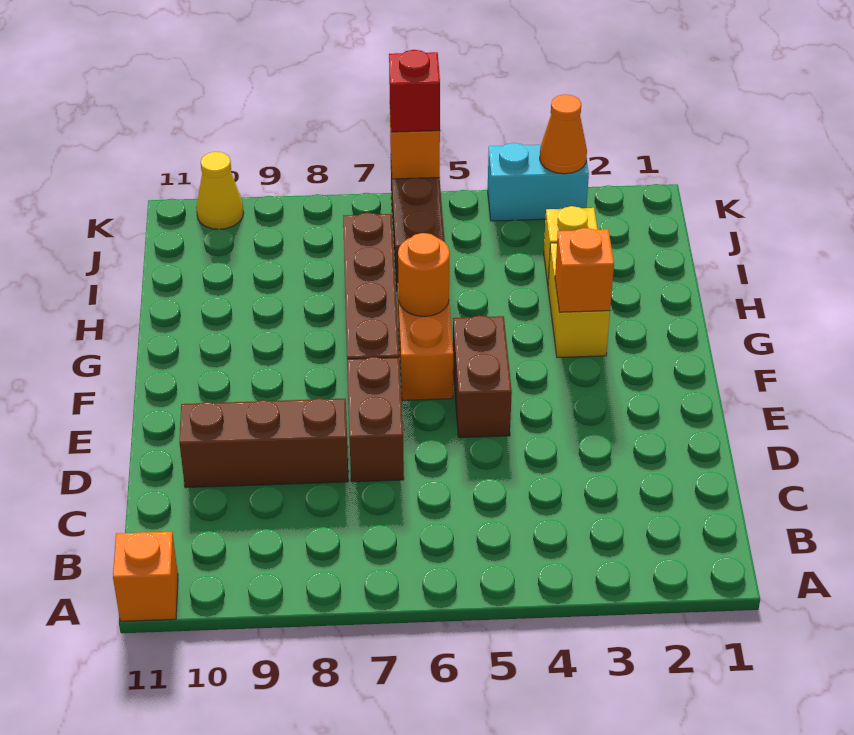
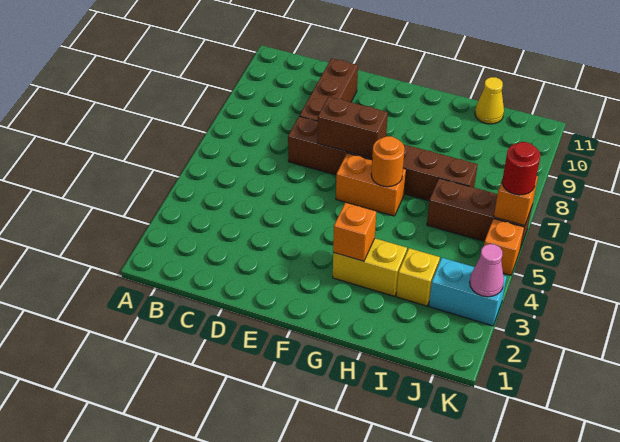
orange brick A11 level 1 -> orange brick K5 level 1
brown brick E5:F5 level 1 -> brown brick E7:F7 level 2
cyan brick K3:K4 level 1 -> cyan brick J3:K3 level 1
orange cone K3 level 2 -> pink cone K3 level 2
red brick K6 level 3 -> red round brick K6 level 3
yellow cone K10 level 1 -> yellow cone I11 level 1

